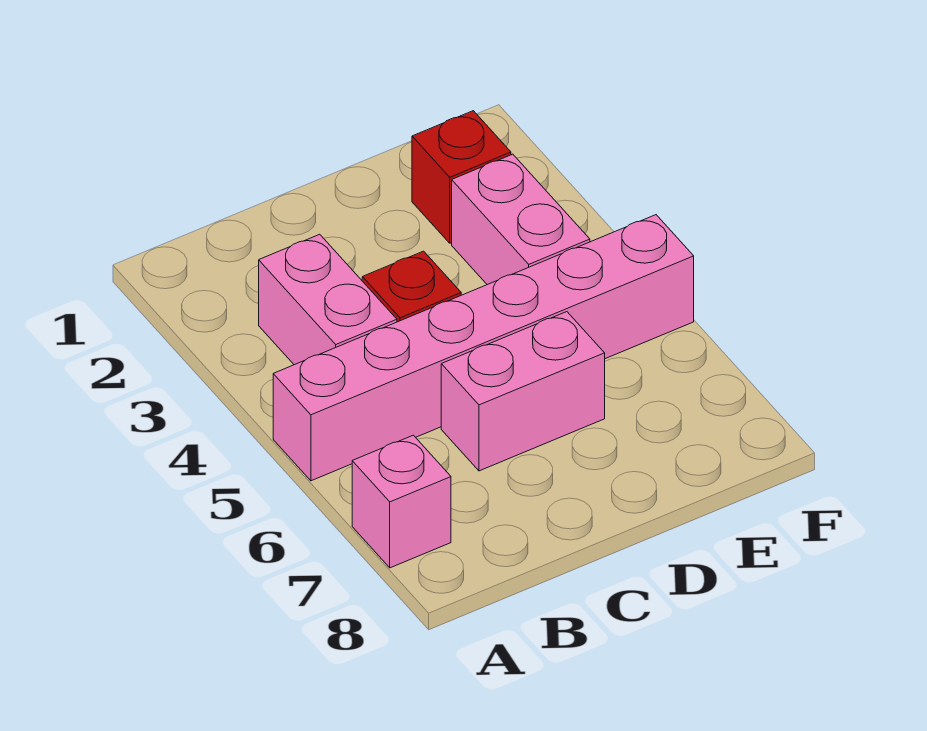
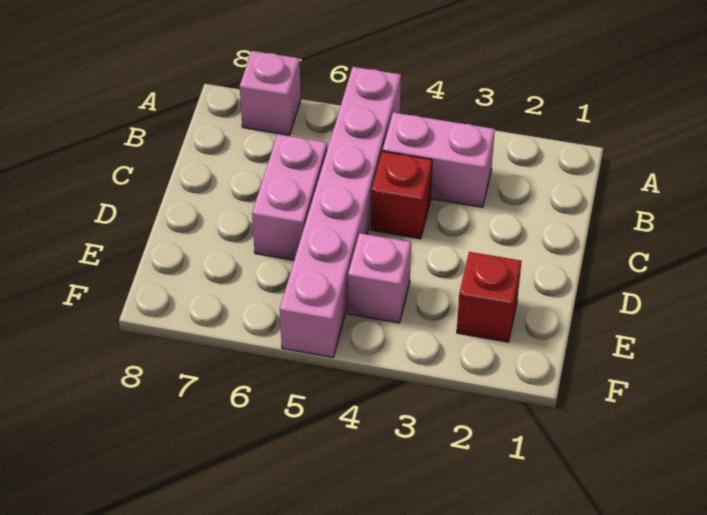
pink brick E3:E4 level 1 -> pink brick E4 level 1

